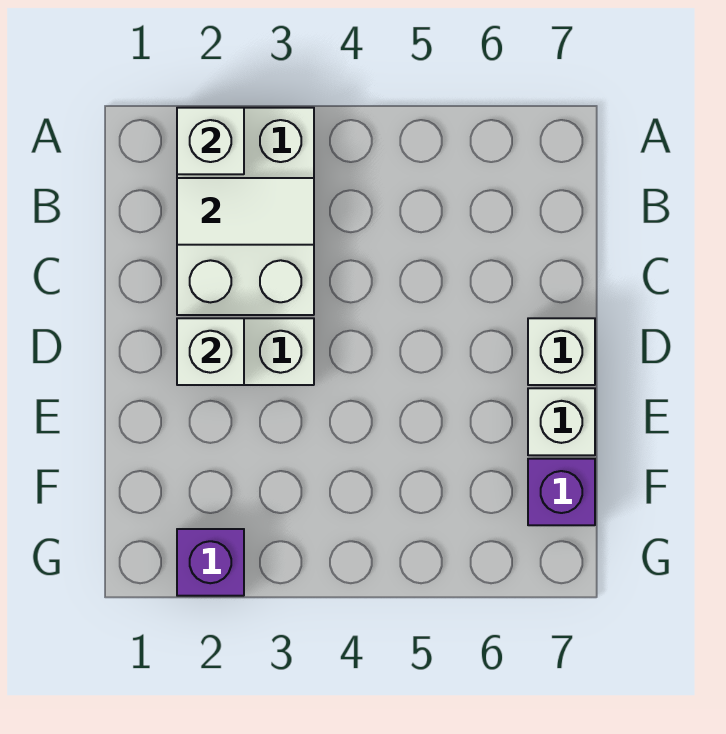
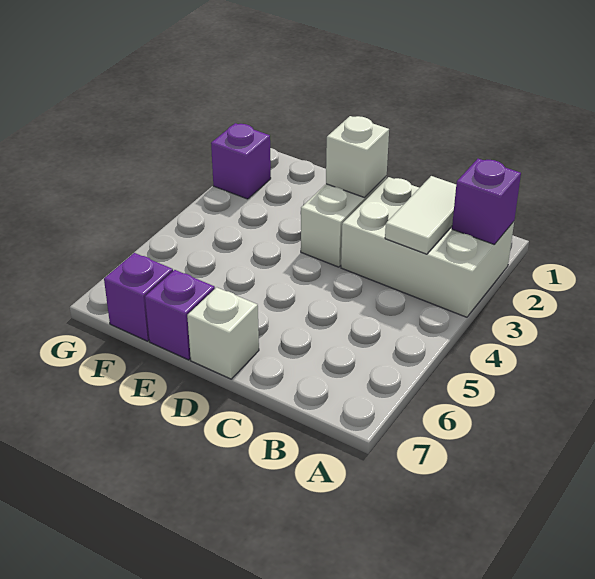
white brick A2 level 2 -> purple brick A2 level 2
white brick E7 level 1 -> purple brick E7 level 1

